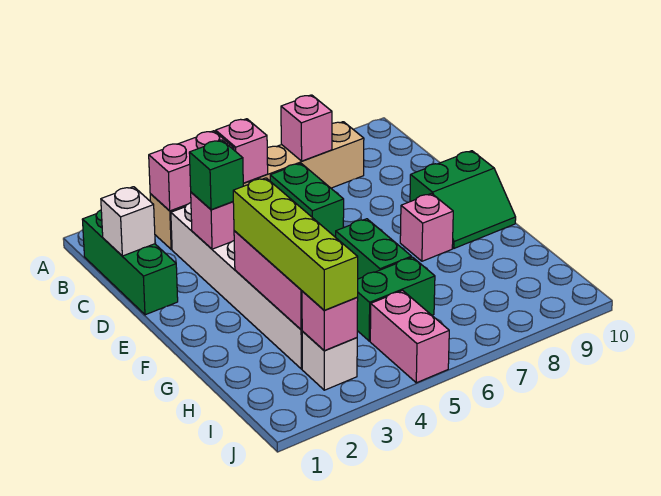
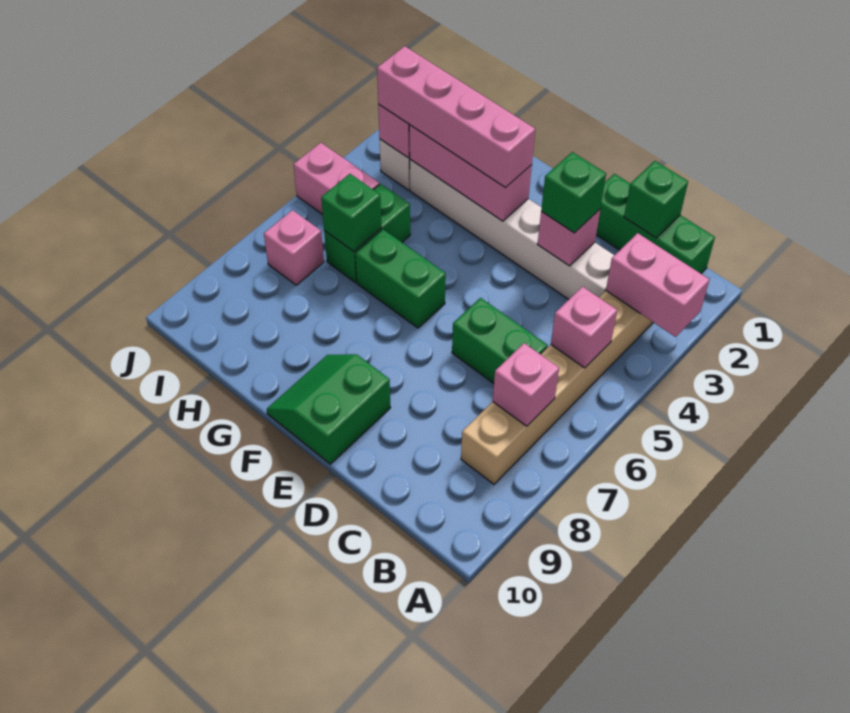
pink brick B3:B4 level 2 -> pink brick A3:B3 level 2
white brick C1 level 2 -> green brick C1 level 2
lime brick F3:I3 level 3 -> pink brick F3:I3 level 3
pink brick F8 level 1 -> pink brick I7 level 1
none -> green brick H6 level 2

